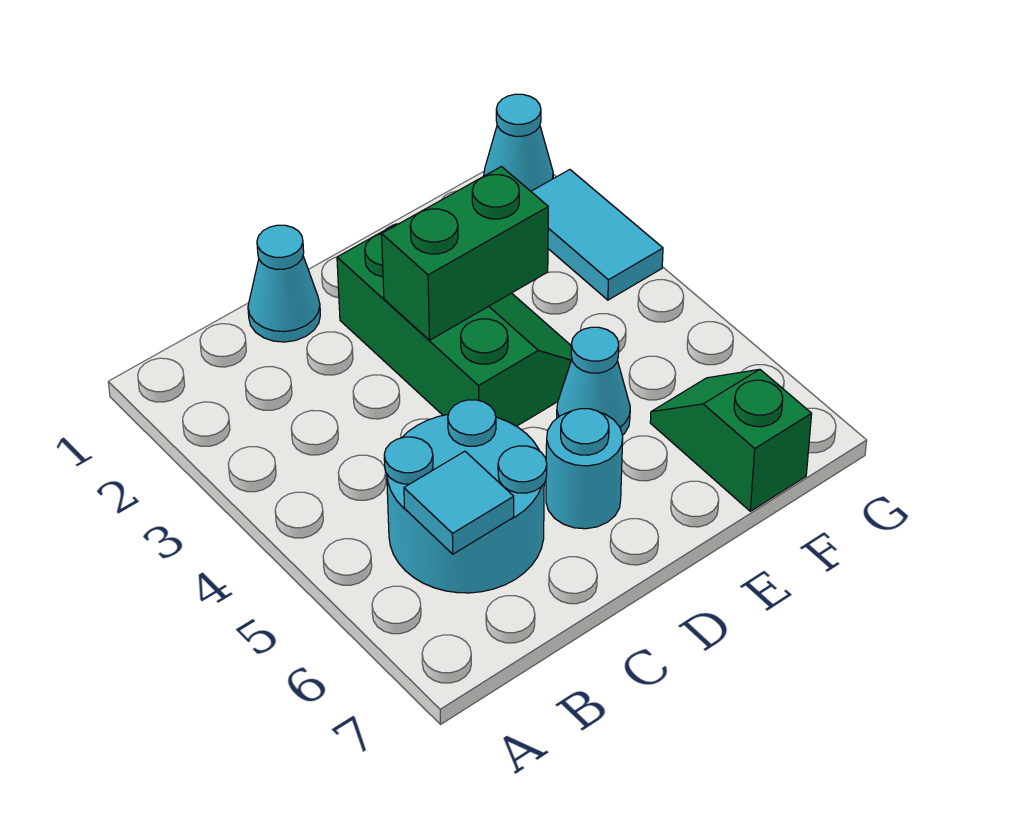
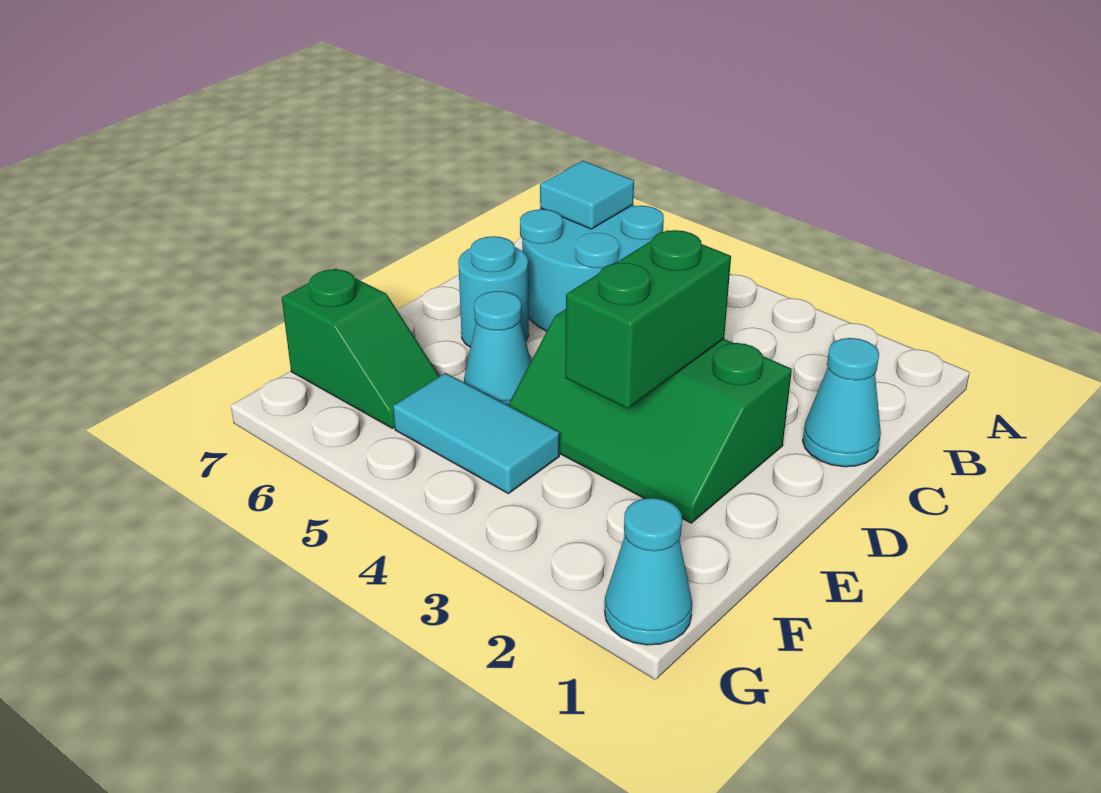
cyan tile G2:G3 level 1 -> cyan tile F4:F5 level 1

